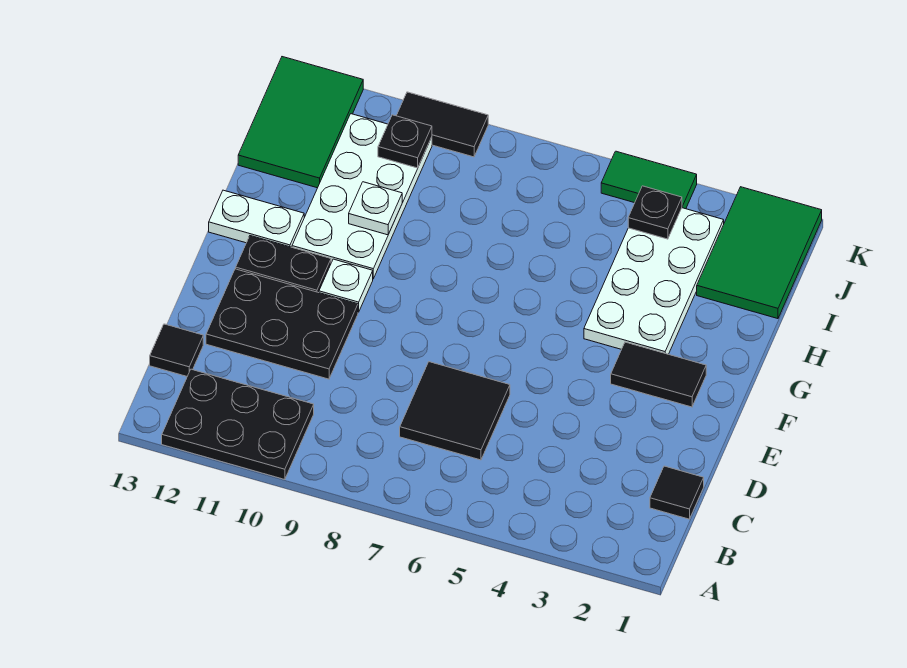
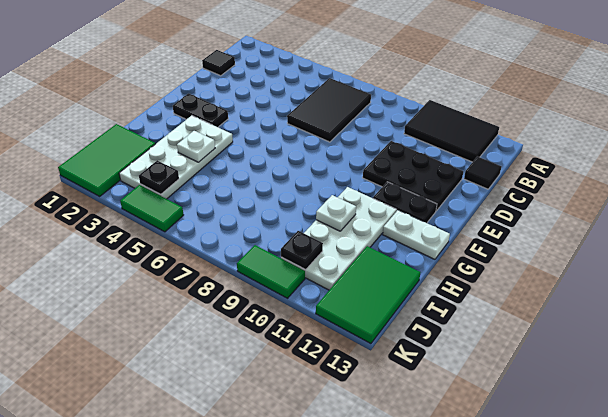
black plate A10:B12 level 1 -> black tile A10:B12 level 1
black tile C6:D7 level 1 -> black tile B6:D7 level 1
black tile F2:F3 level 1 -> black plate F2:F3 level 1
white plate F10 level 1 -> white plate H4 level 2
black tile K9:K10 level 1 -> green tile K9:K10 level 1

